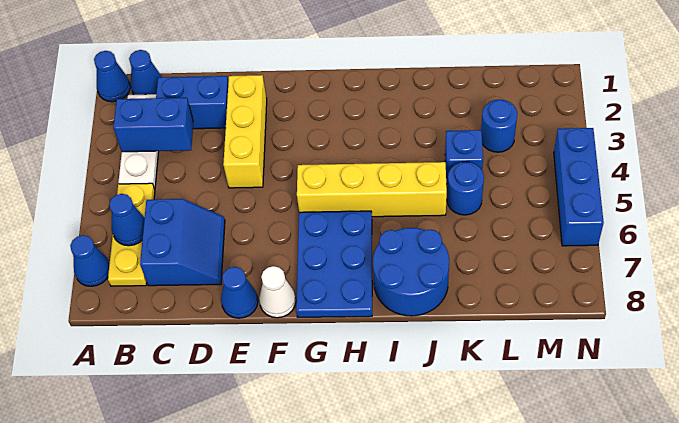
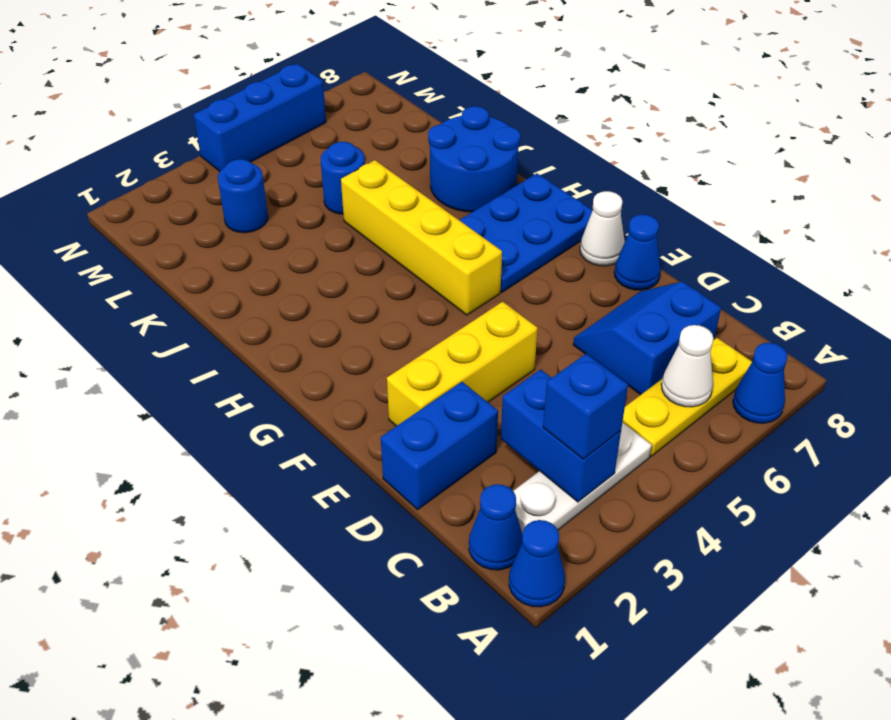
blue cone B6 level 2 -> white cone B6 level 2
blue brick C2:D2 level 1 -> blue brick D1:D2 level 1
blue brick K4 level 1 -> blue brick B3 level 3

